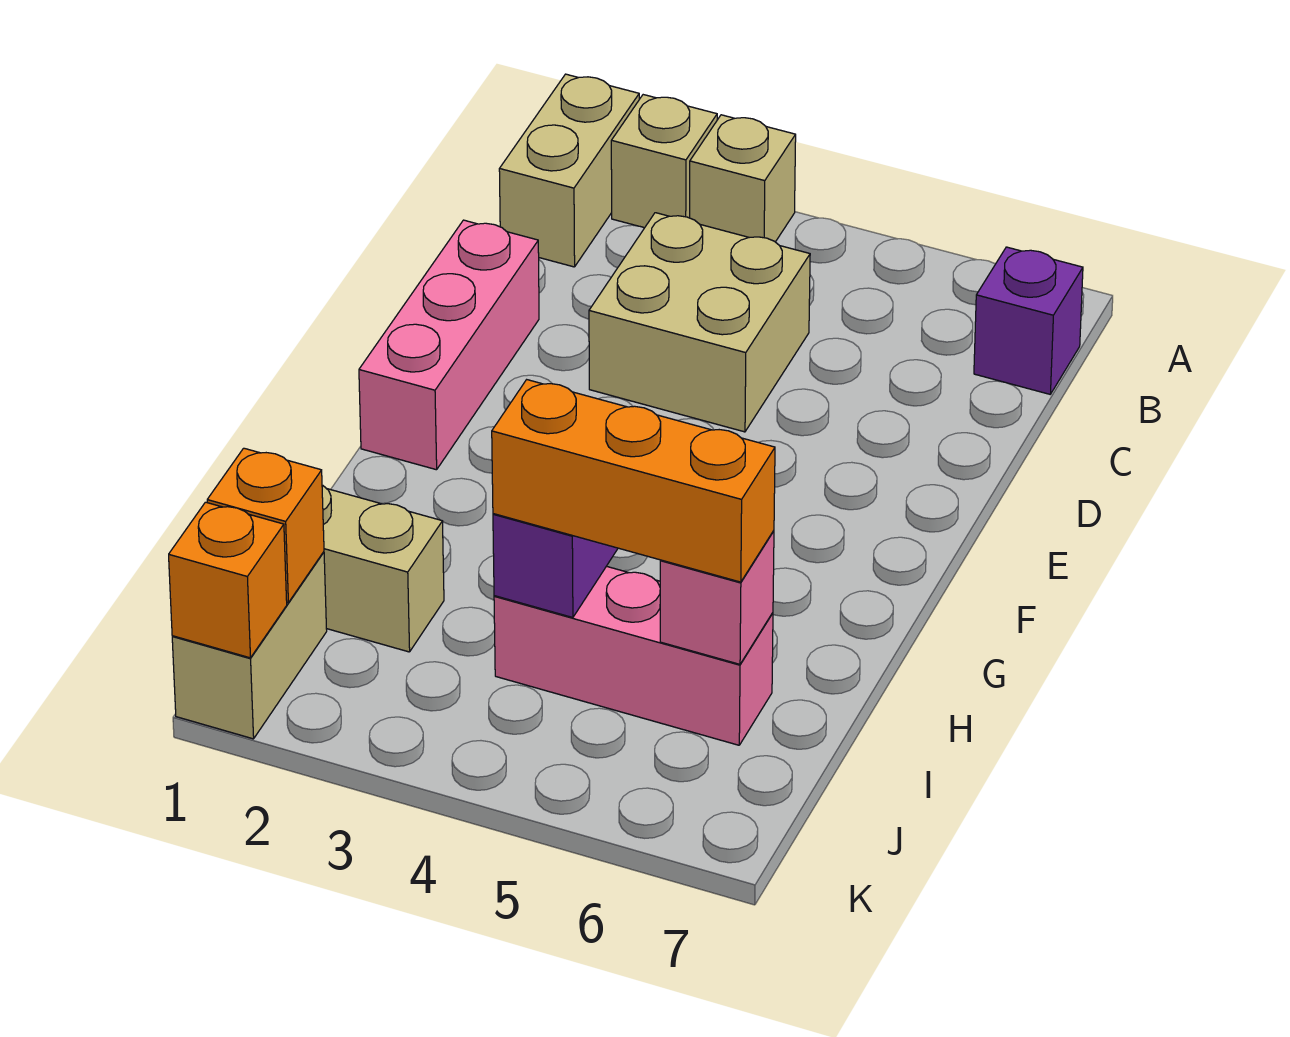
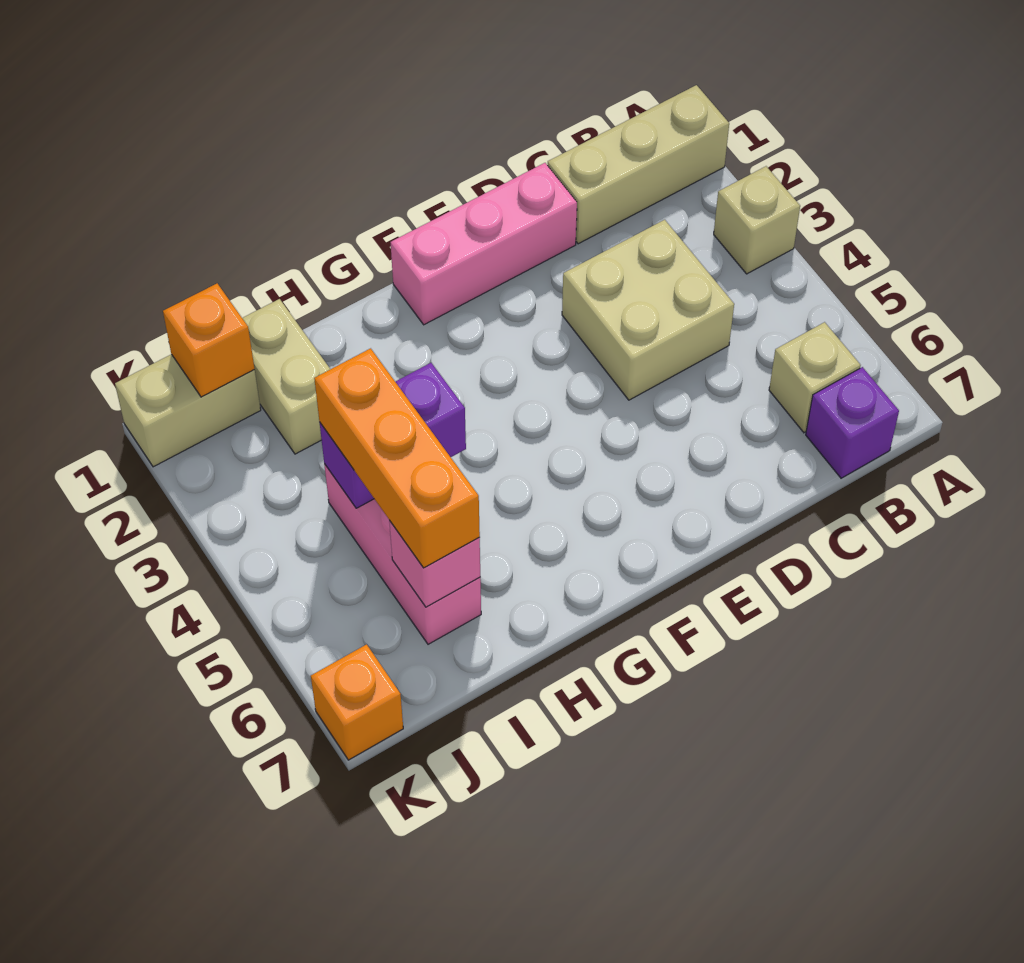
tan brick A1:B1 level 1 -> tan brick A1:C1 level 1
tan brick A2 level 1 -> tan brick B6 level 1
orange brick K1 level 2 -> orange brick K7 level 1

